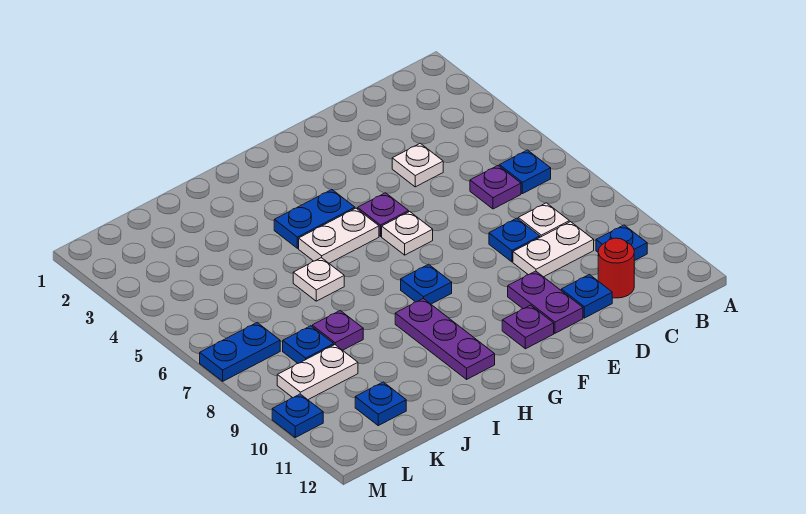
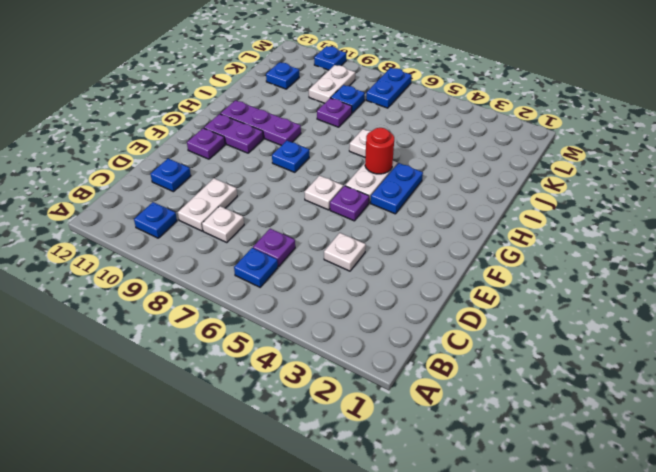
red round brick C11 level 1 -> red round brick H5 level 2
blue plate D8 level 1 -> none
purple plate E10:E11 level 1 -> purple plate G10:G11 level 1

